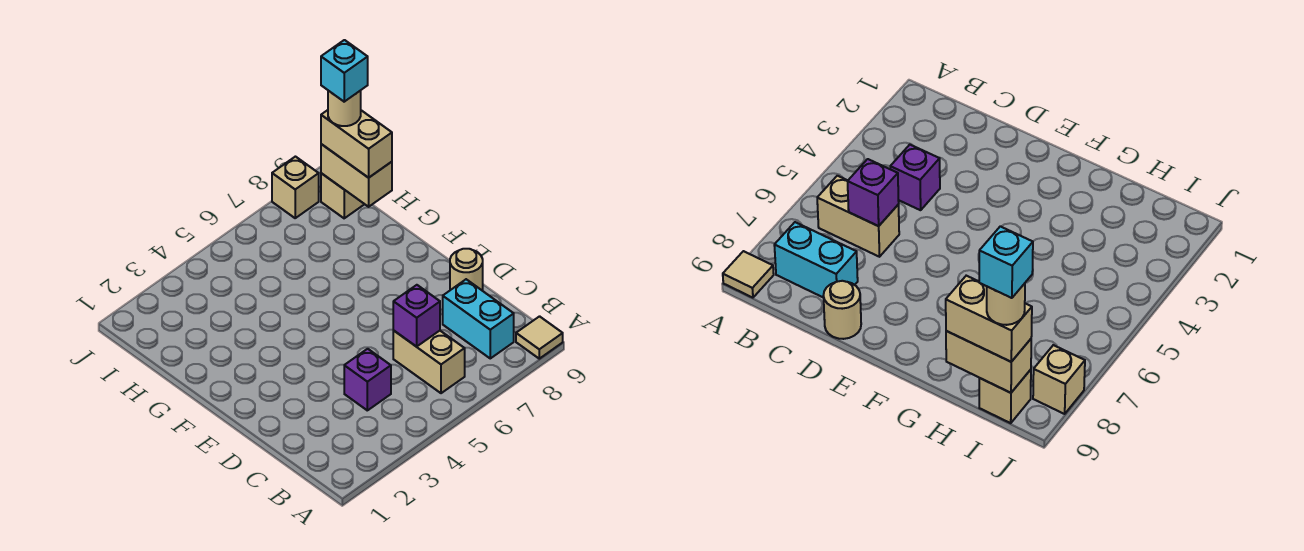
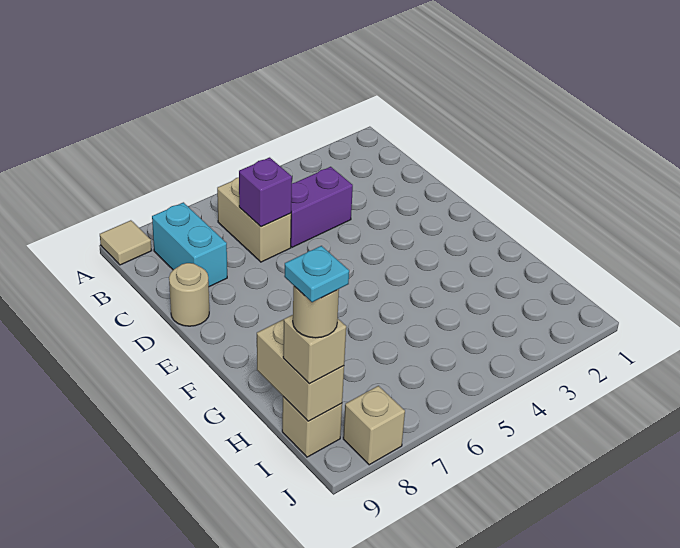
purple brick C4 level 1 -> purple brick C4:C5 level 1
tan brick H9:I9 level 3 -> tan brick I9 level 3
cyan brick I9 level 5 -> cyan plate I9 level 5

